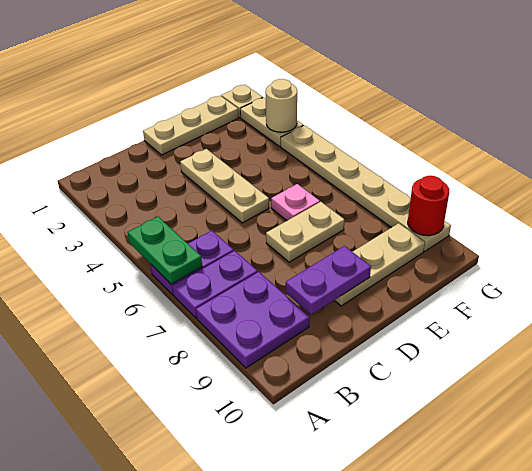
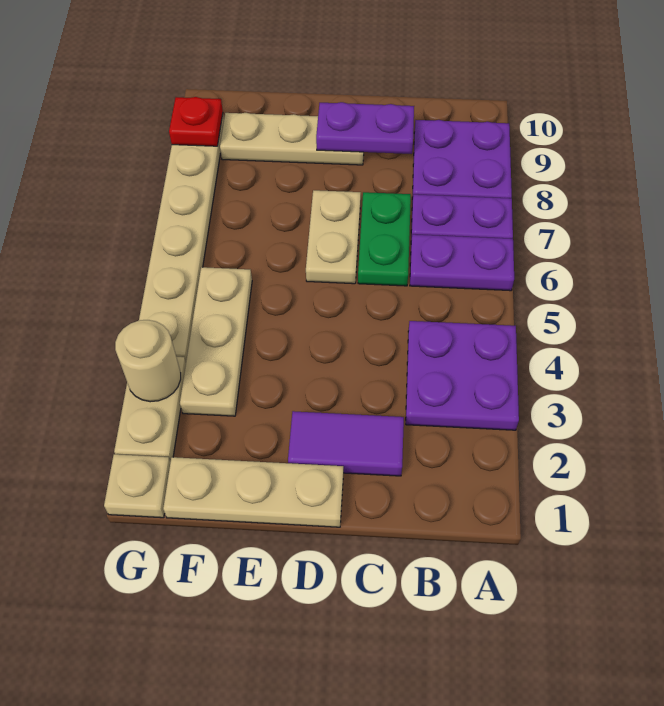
none -> purple plate A3:B4 level 1
green plate A5:A6 level 2 -> green plate C6:C7 level 1
none -> purple tile C2:D2 level 1
tan plate D3:D5 level 1 -> tan plate F3:F5 level 1
tan plate D7:E7 level 1 -> tan plate D6:D7 level 1
pink plate E6 level 1 -> none
red round brick G9 level 2 -> red plate G9 level 2

